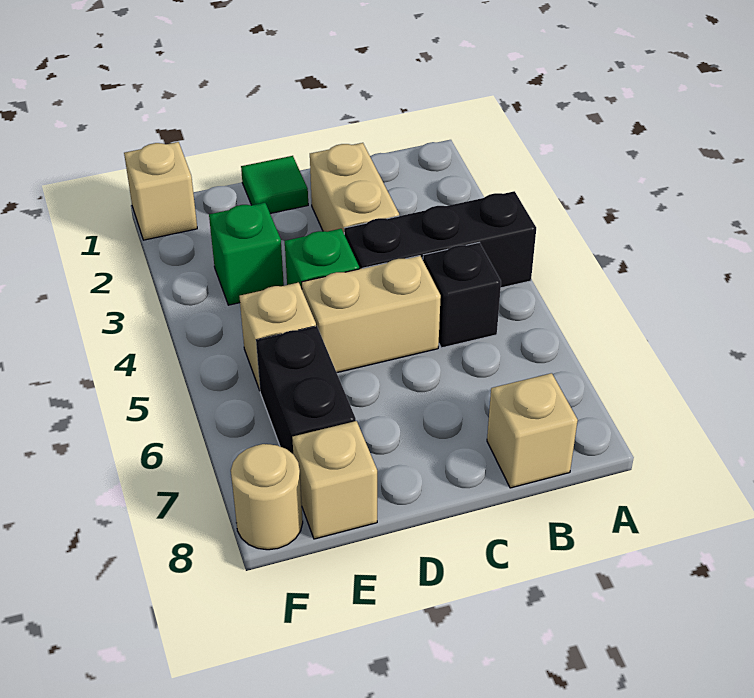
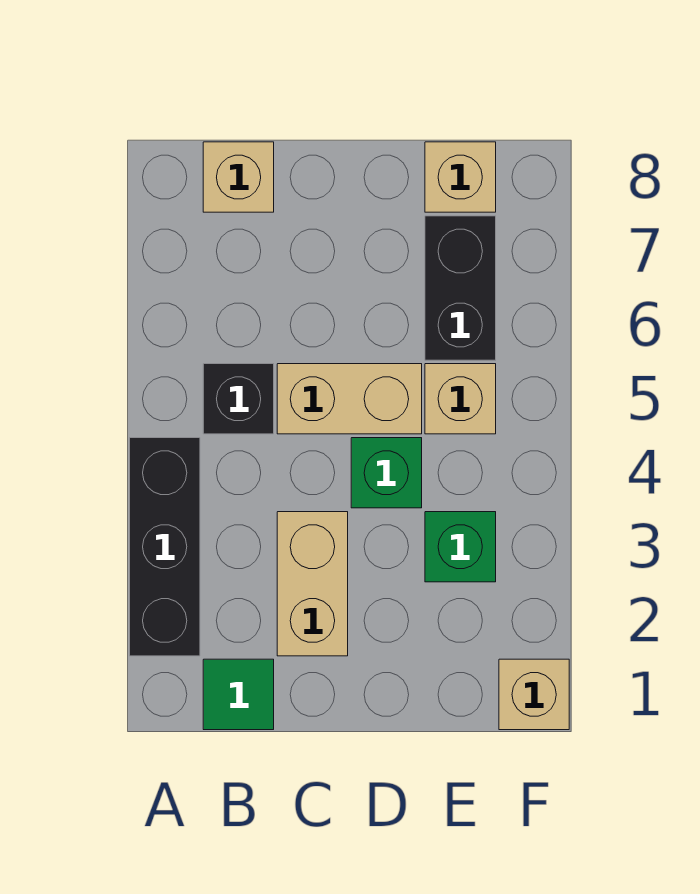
black brick A4:C4 level 1 -> black brick A2:A4 level 1
green tile D1 level 1 -> green tile B1 level 1
tan round brick F8 level 1 -> none

